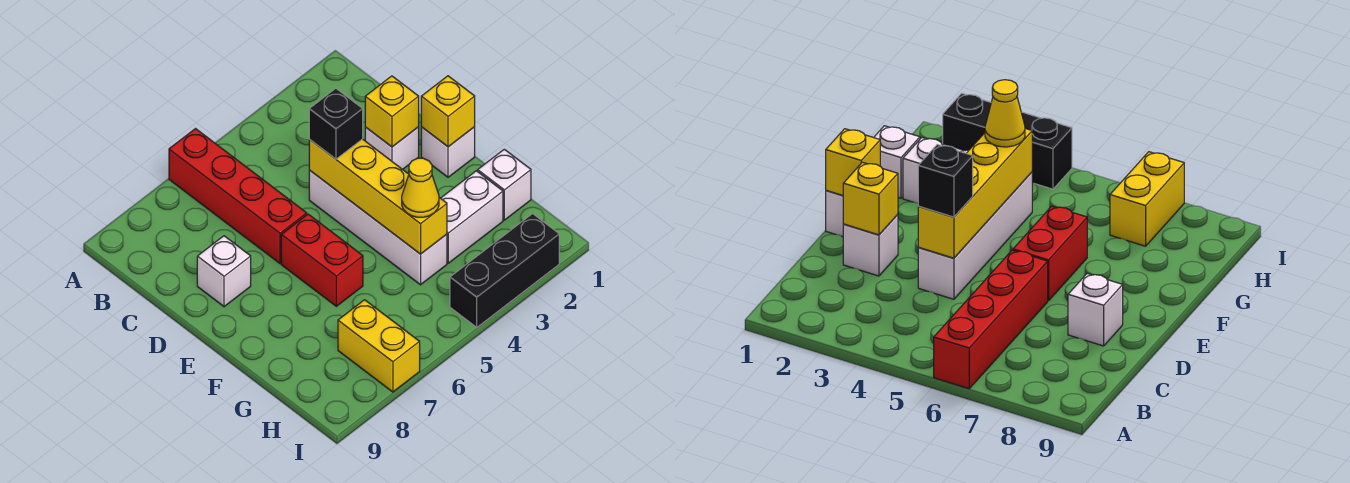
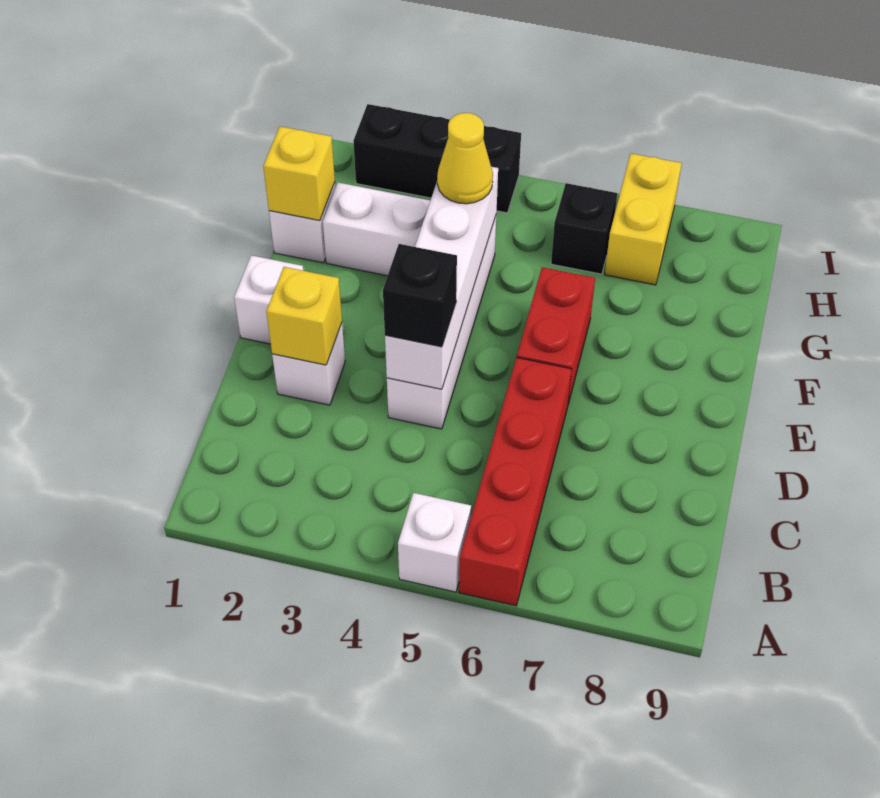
yellow brick D4:G4 level 2 -> white brick D4:G4 level 2
white brick D8 level 1 -> white brick A5 level 1
yellow brick E1 level 2 -> yellow brick G1 level 2
none -> black brick H6 level 1

